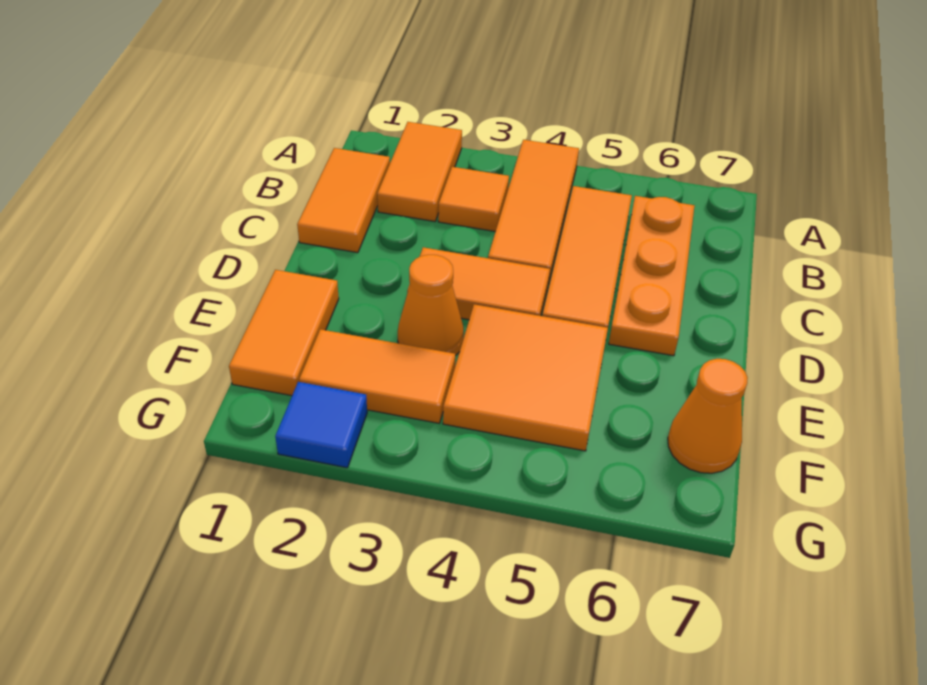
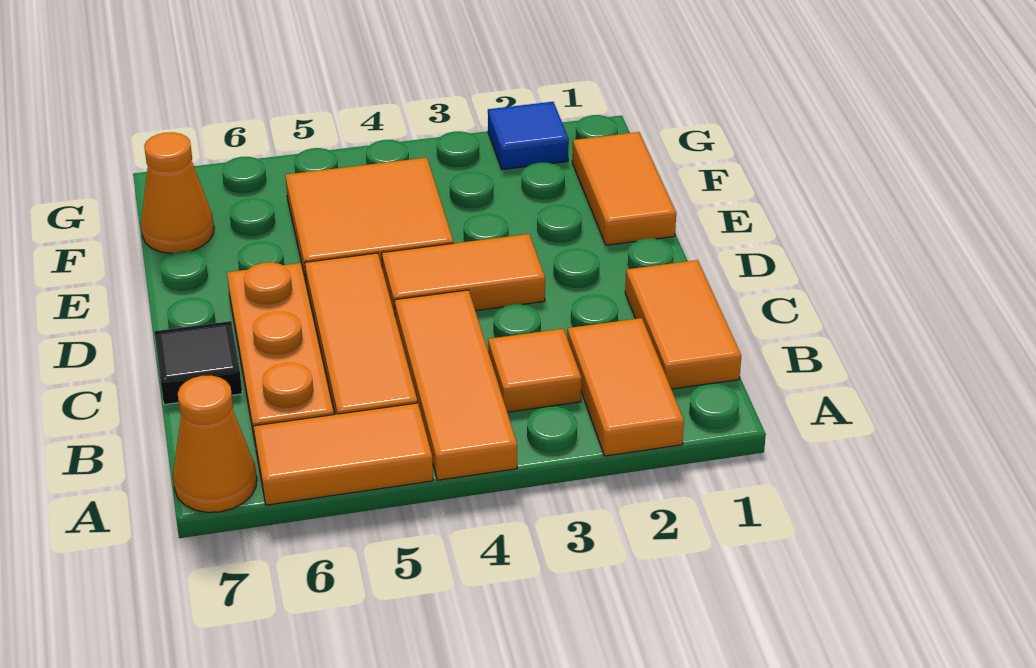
none -> black tile C7 level 1
orange cone E3 level 1 -> orange cone A7 level 1
orange tile F2:F3 level 1 -> orange tile A5:A6 level 1

